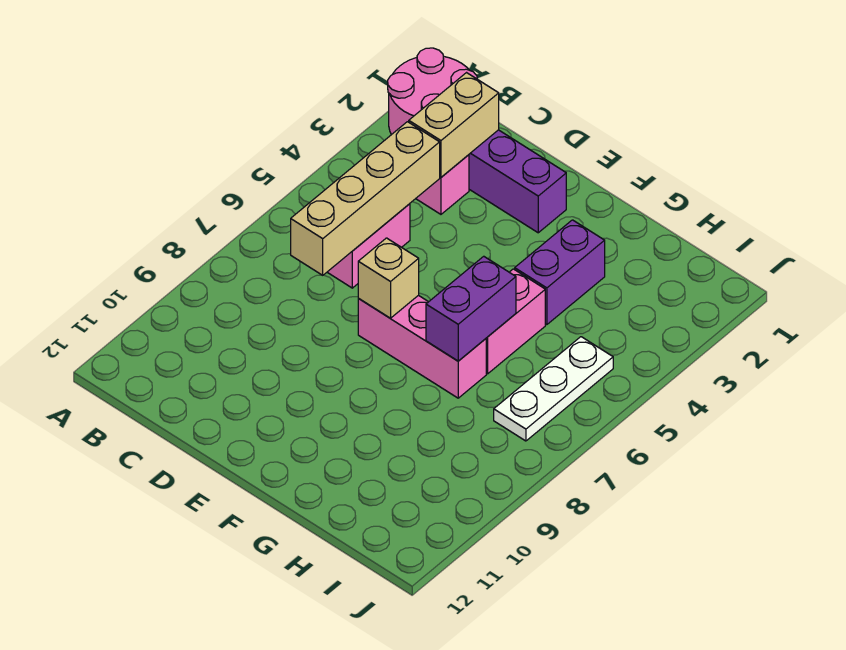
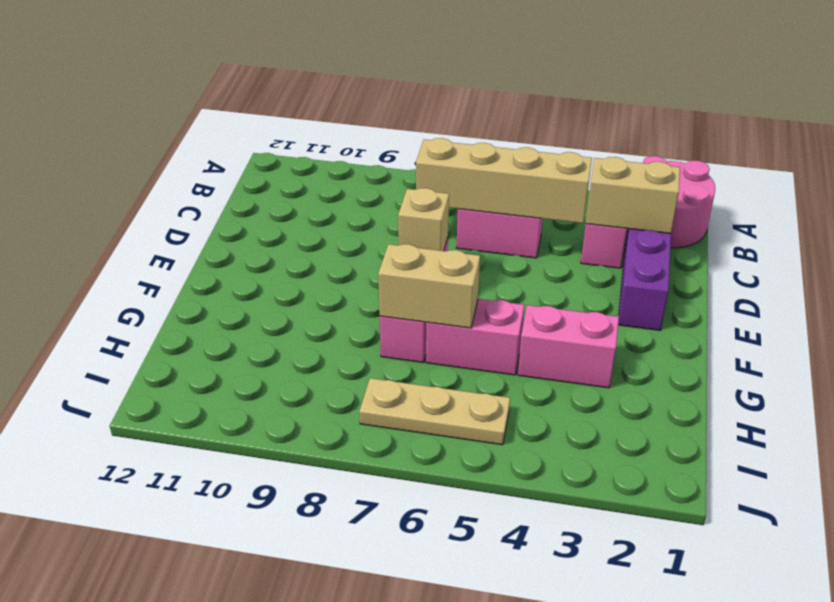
purple brick G3:G4 level 1 -> pink brick G3:G4 level 1
purple brick G6:G7 level 2 -> tan brick G6:G7 level 2
white plate I5:I7 level 1 -> tan plate I5:I7 level 1

